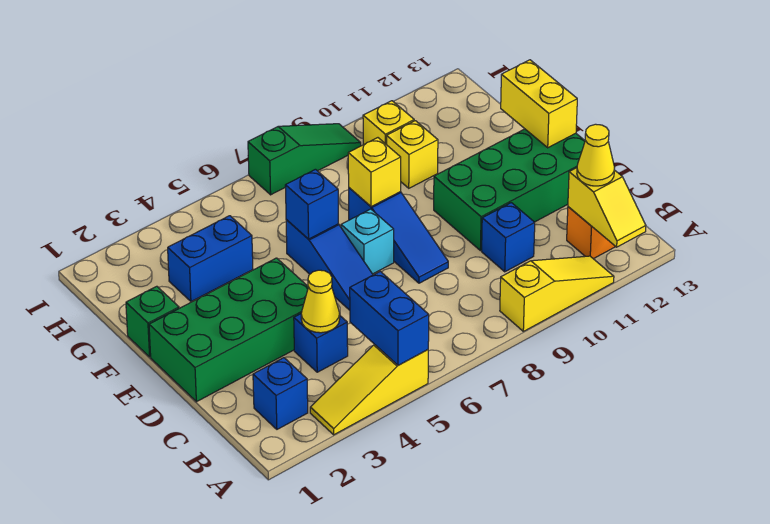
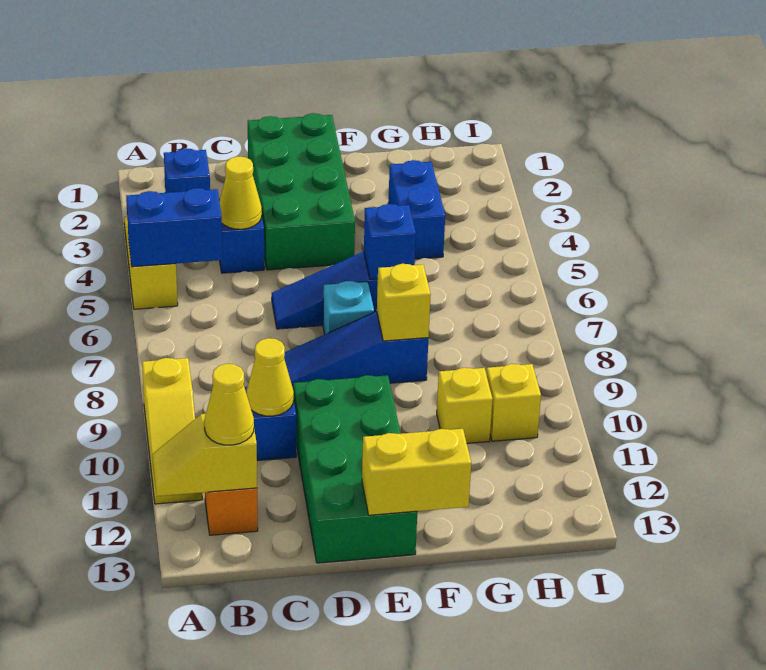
none -> yellow cone C10 level 2
green brick F1 level 1 -> none
green slope I7:I9 level 1 top 7 -> none

